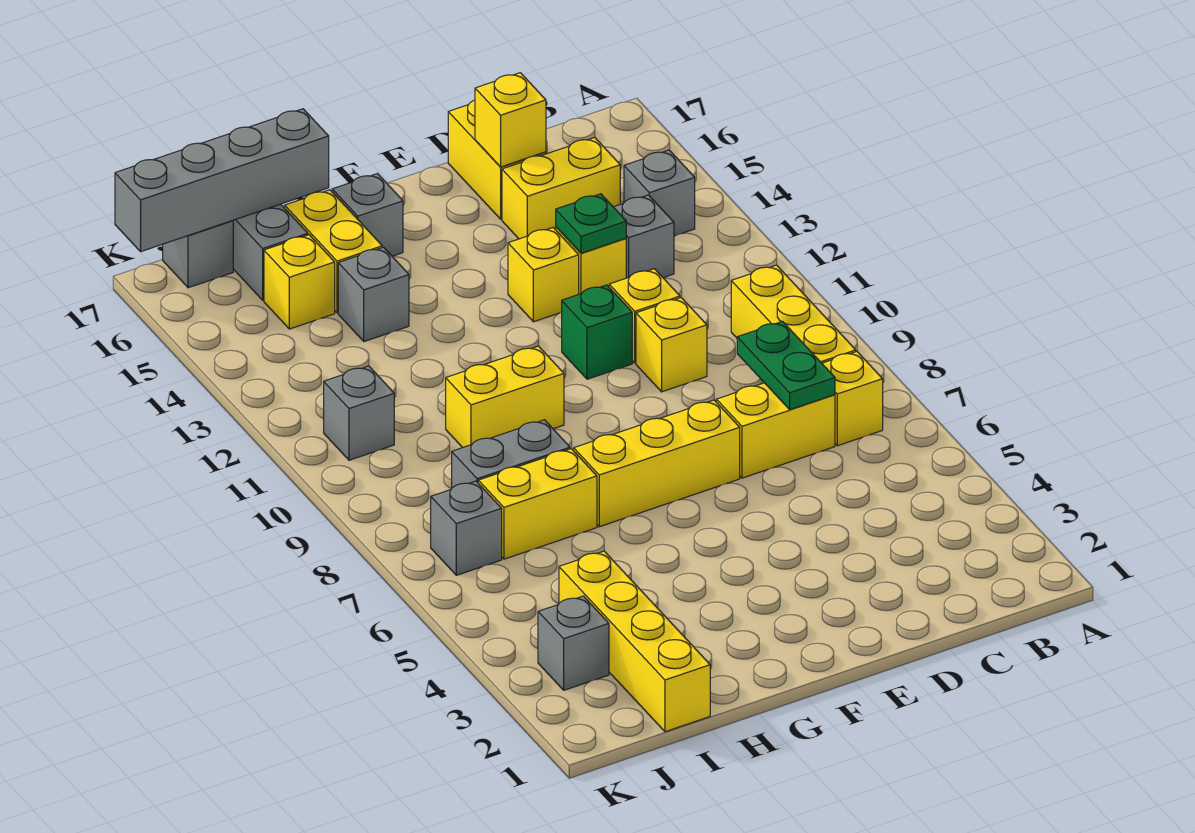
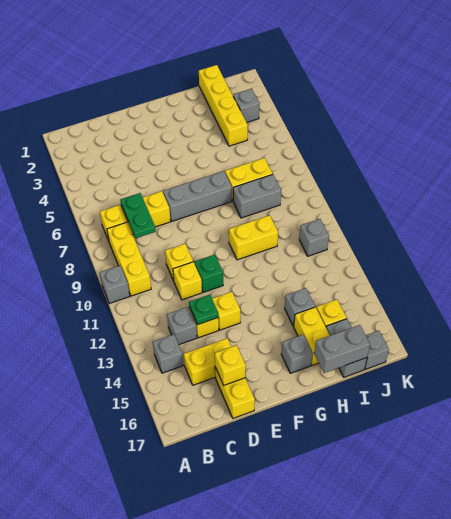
yellow brick E7:G7 level 1 -> grey brick E7:G7 level 1
grey brick H17:K17 level 2 -> grey brick H17:I17 level 2
grey brick J7 level 1 -> grey brick A10 level 1

